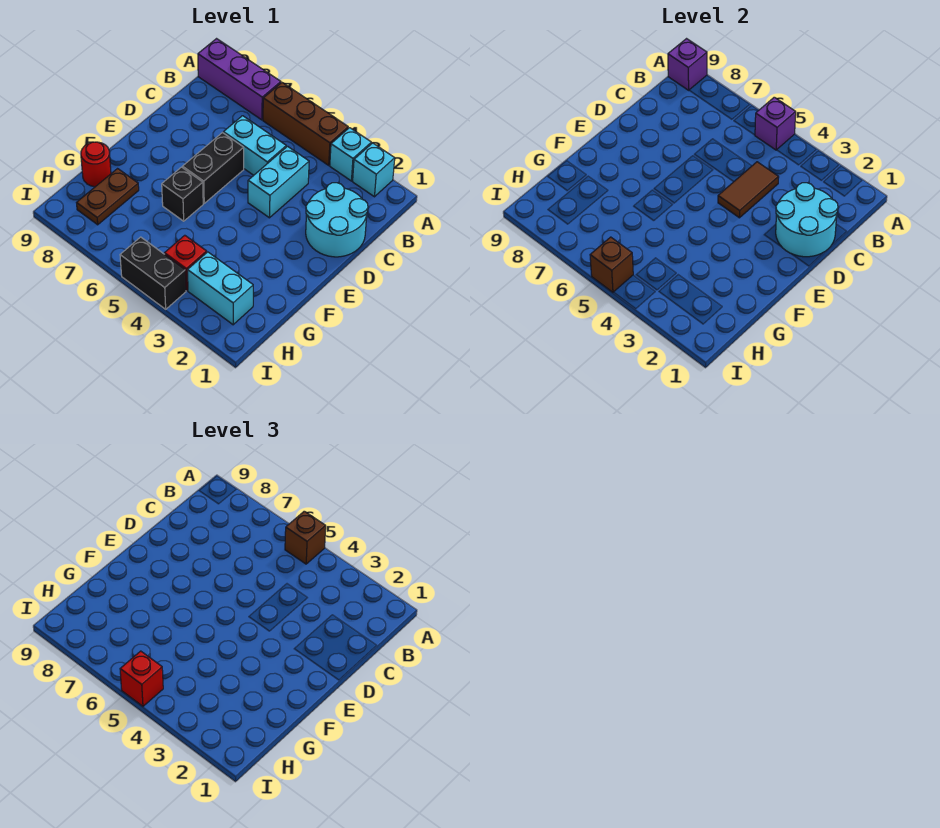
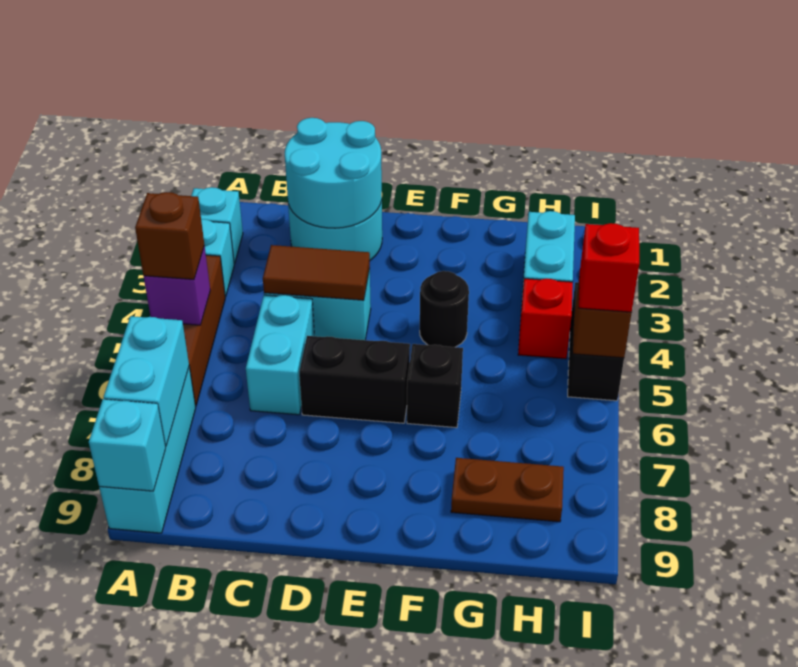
purple brick A7:A9 level 1 -> cyan brick A7:A9 level 1
none -> cyan brick A7:A8 level 2
purple brick A9 level 2 -> cyan brick A9 level 2
none -> black round brick F4 level 1
red round brick G9 level 1 -> none

